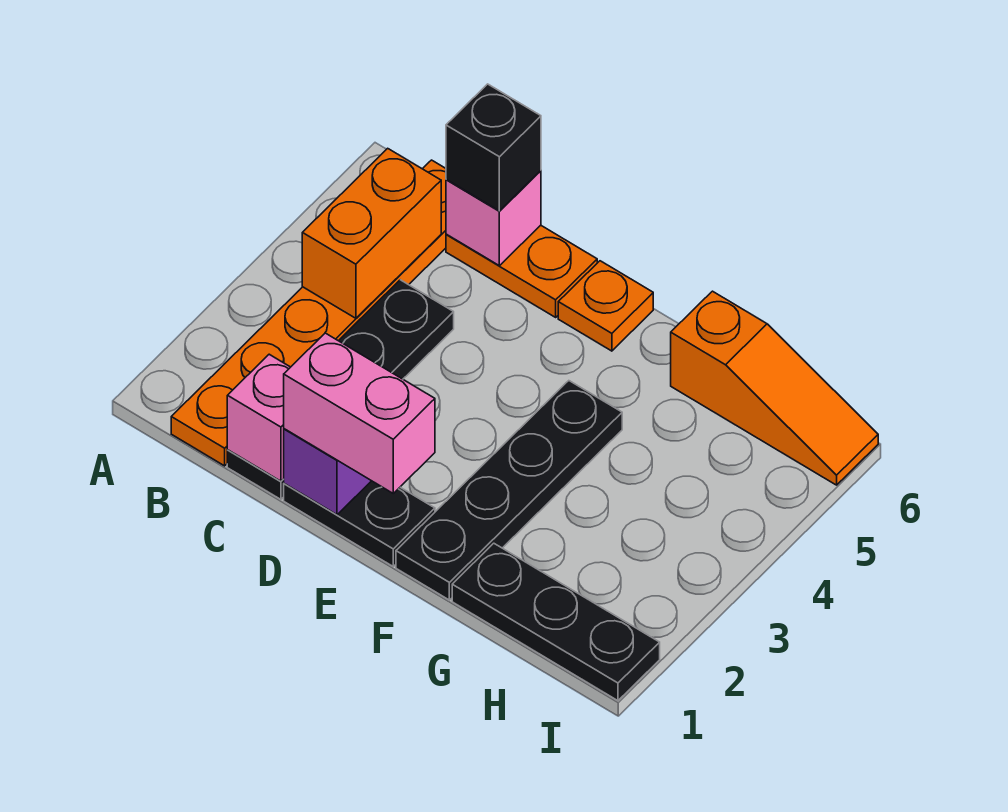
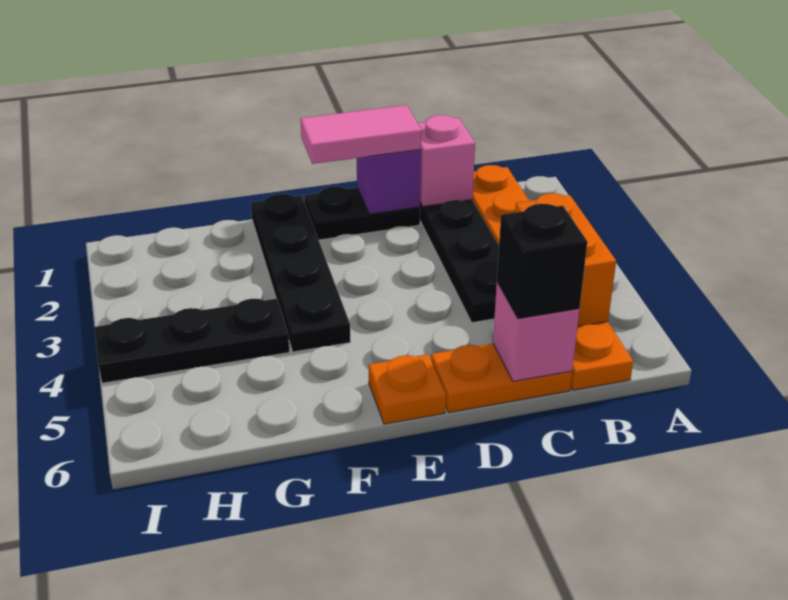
pink brick D1:E1 level 3 -> pink tile D1:E1 level 3
black plate G1:I1 level 1 -> black plate G4:I4 level 1
orange slope G6:I6 level 1 top G -> none

